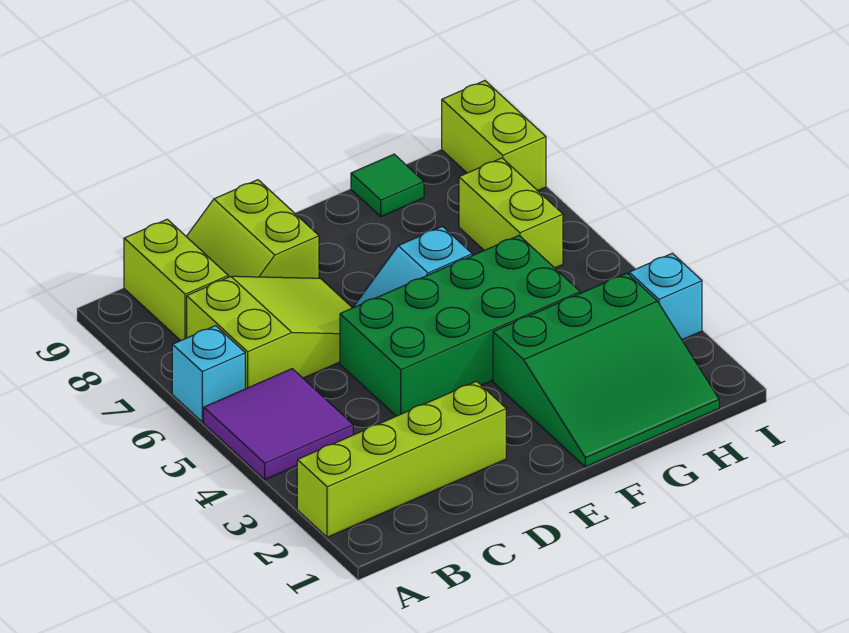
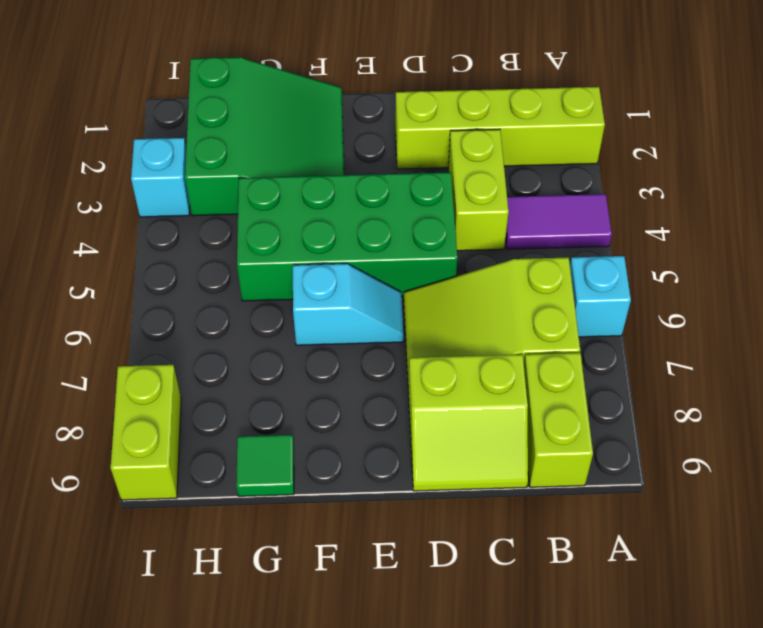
purple tile A4:B5 level 1 -> purple tile A4:B4 level 1
lime slope C8:D9 level 1 top D -> lime slope C8:D9 level 1 top 8
green slope F1:H3 level 1 top 3 -> green slope F1:H3 level 1 top H
lime brick H6:H7 level 1 -> lime brick C3:C4 level 1

